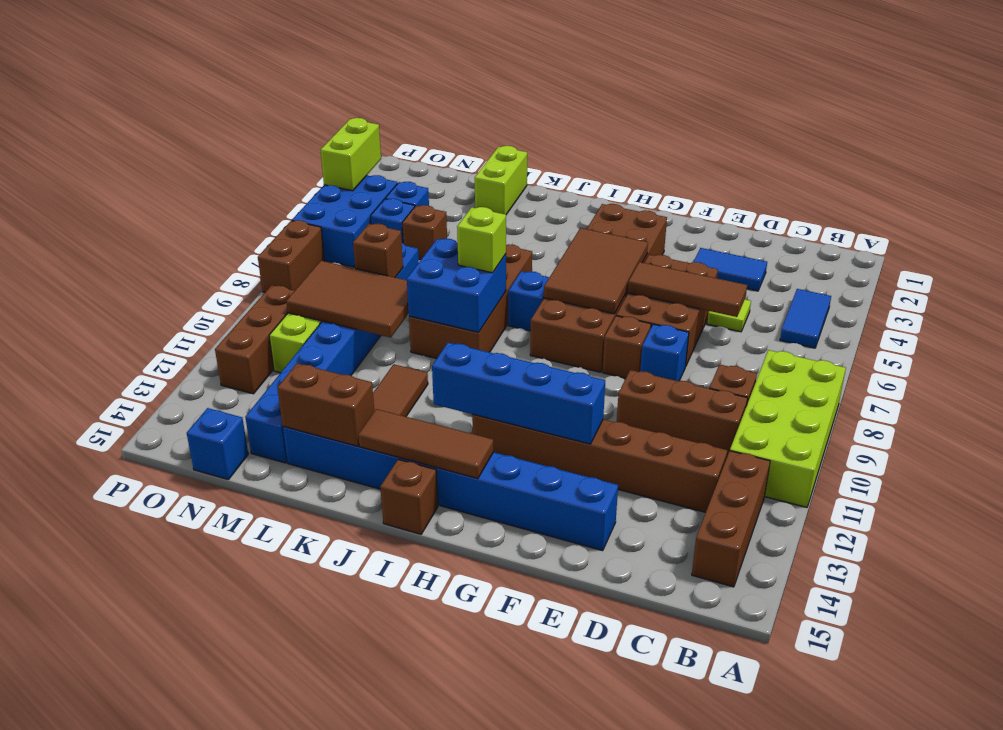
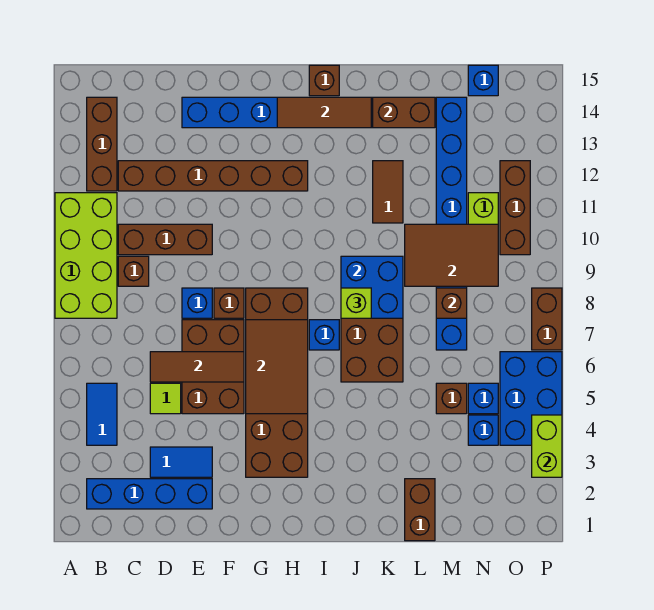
blue brick F12:I12 level 2 -> blue brick B2:E2 level 1
lime brick L1:L2 level 1 -> brown brick L1:L2 level 1

